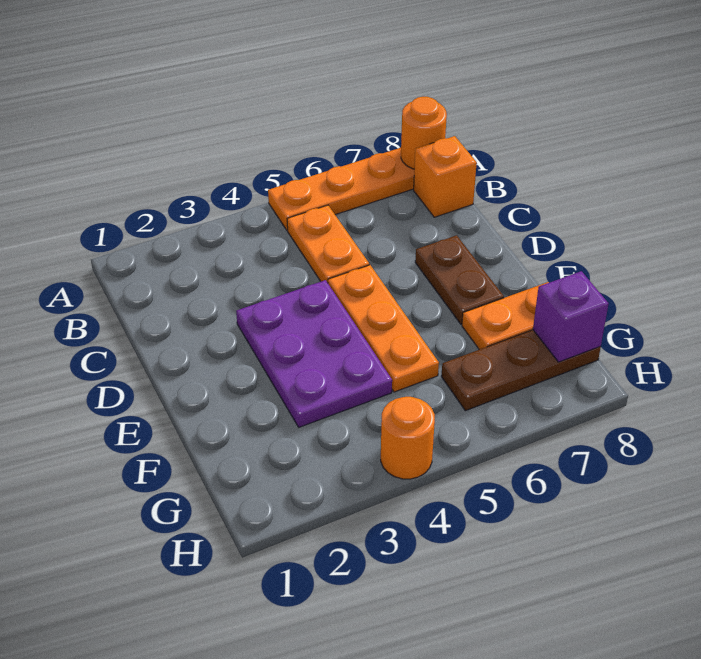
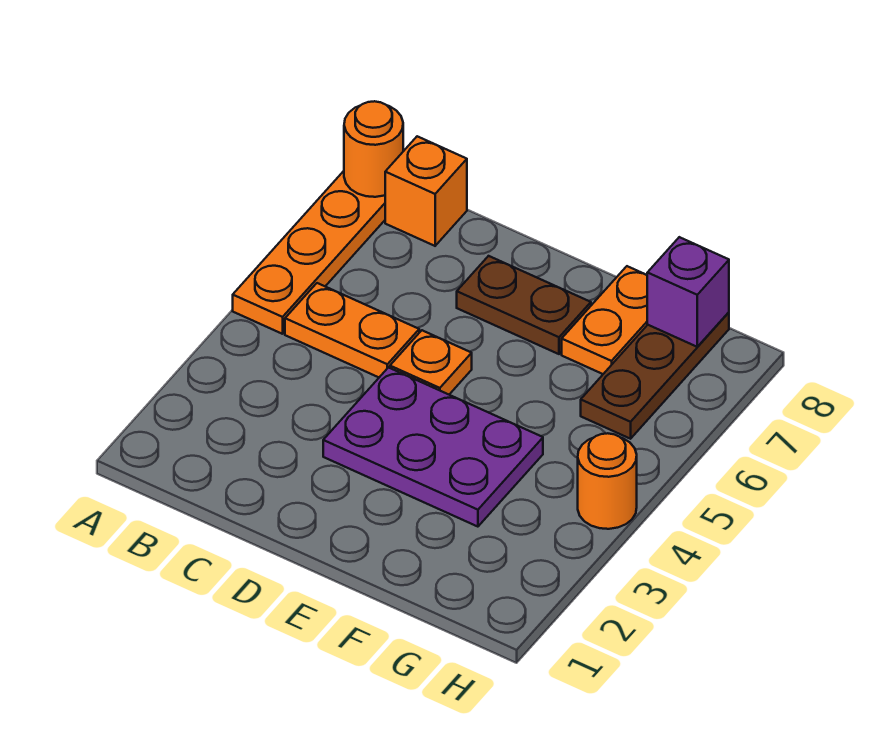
orange plate D5:F5 level 1 -> orange plate D5 level 1

